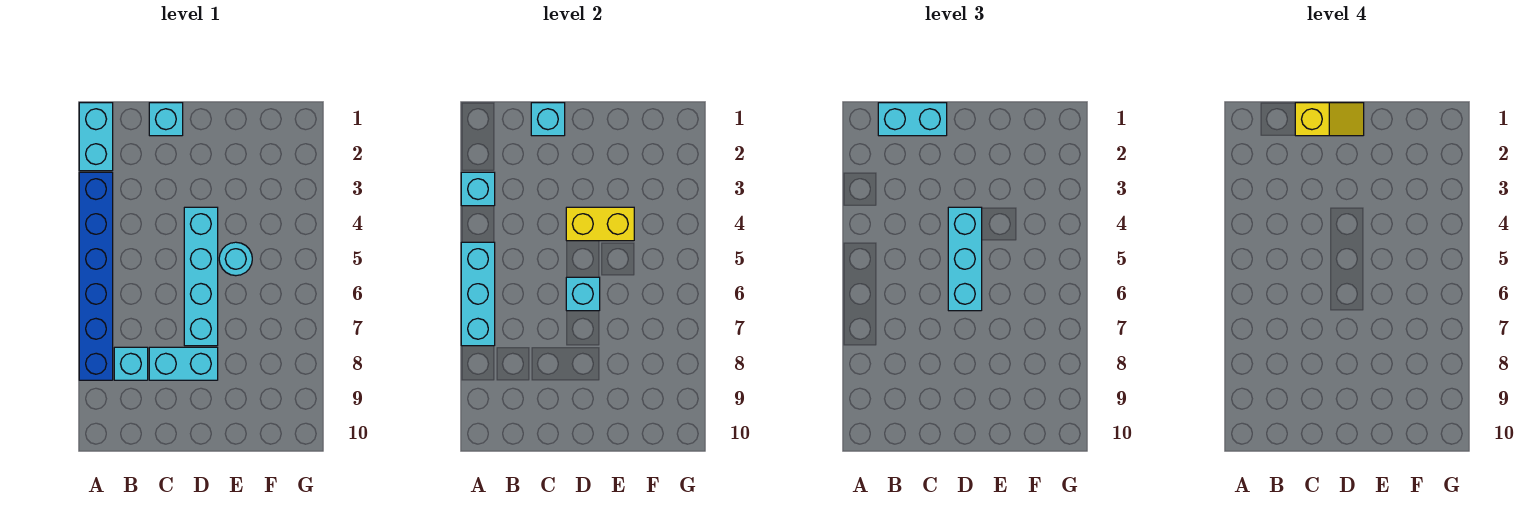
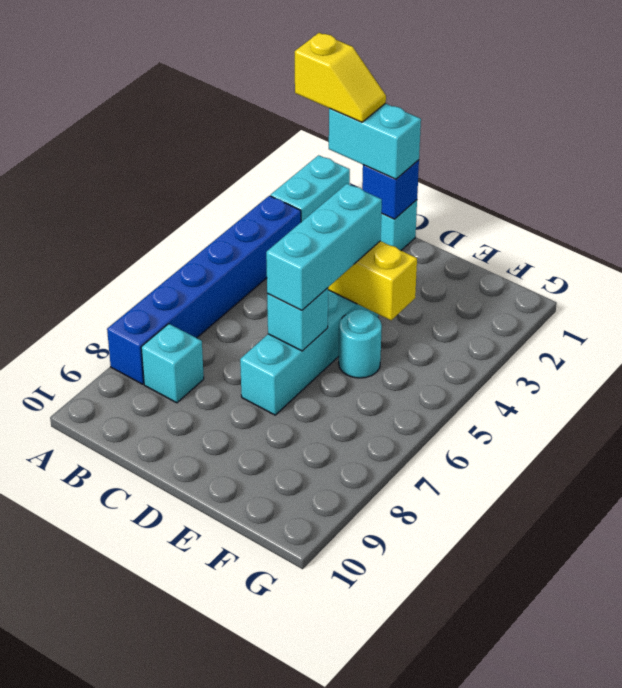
cyan brick A3 level 2 -> none
cyan brick A5:A7 level 2 -> none
cyan brick C1 level 2 -> blue brick C1 level 2
yellow slope C1:D1 level 4 top C -> yellow slope A1:B1 level 4 top A
cyan brick C8:D8 level 1 -> none

